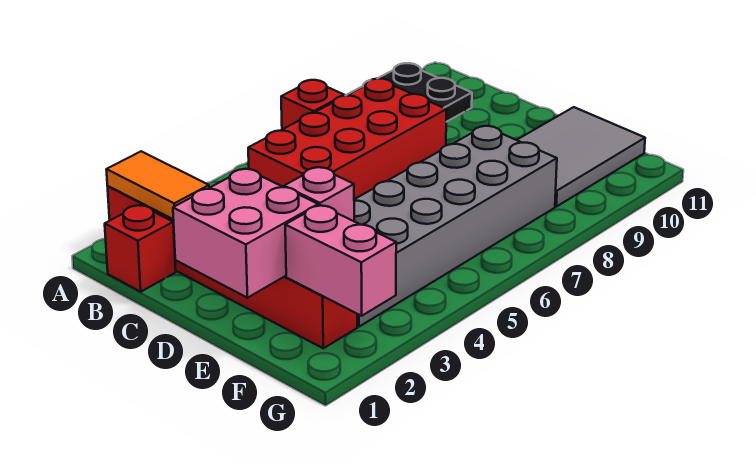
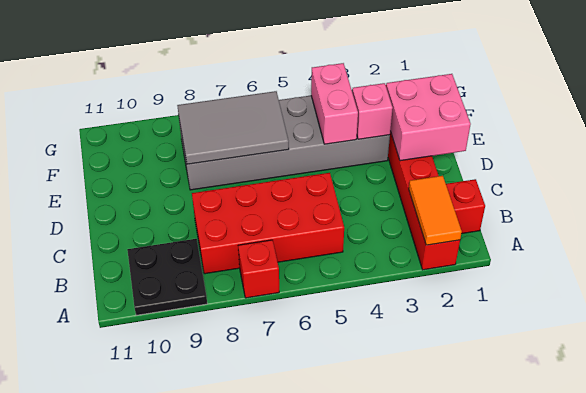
grey tile E9:F11 level 1 -> grey tile E6:F8 level 2
pink brick F2:G2 level 2 -> pink brick E4:F4 level 2

